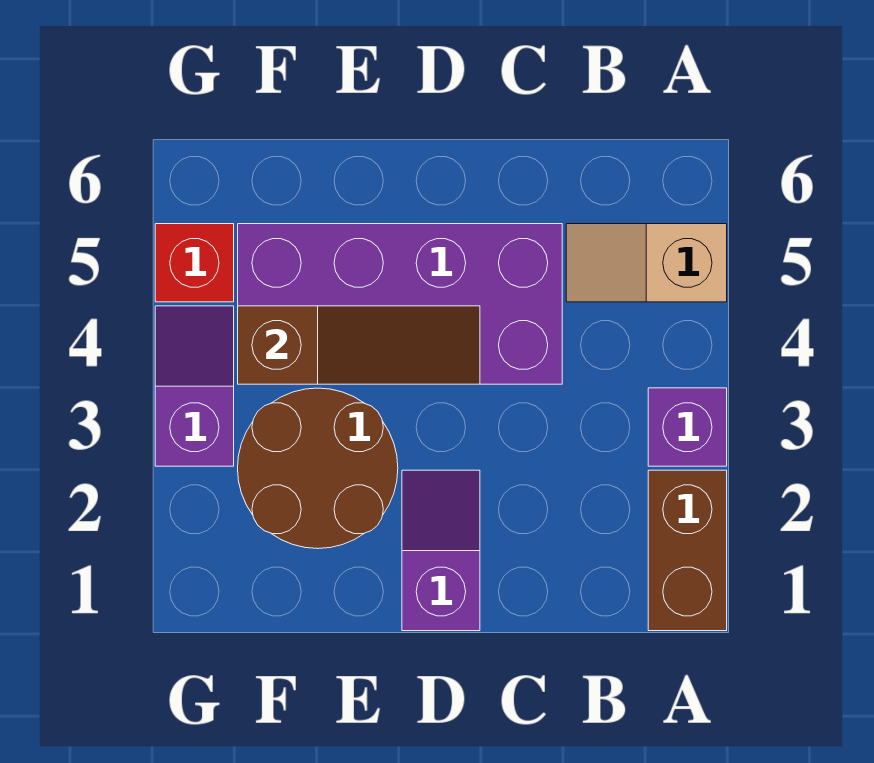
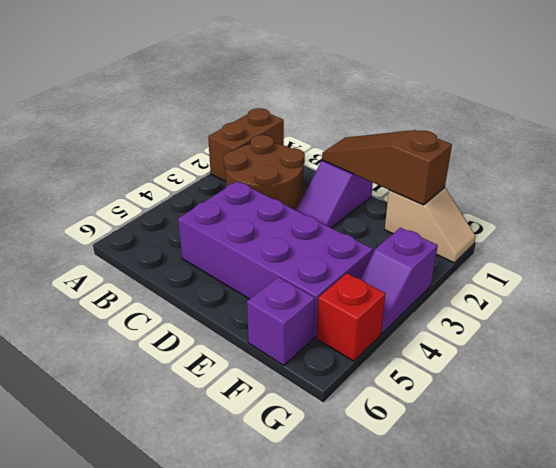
purple brick A3 level 1 -> purple brick F6 level 1
tan slope A5:B5 level 1 top A -> tan slope F1:G1 level 1 top F
brown slope D4:F4 level 2 top F -> brown slope D1:F1 level 2 top F
brown round brick E2:F3 level 1 -> brown round brick B2:C3 level 1

